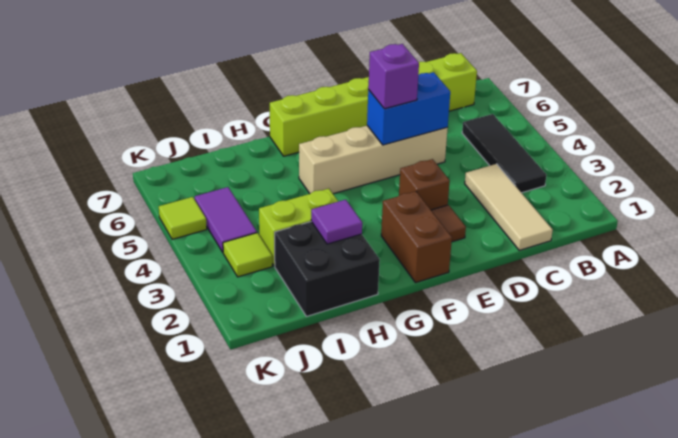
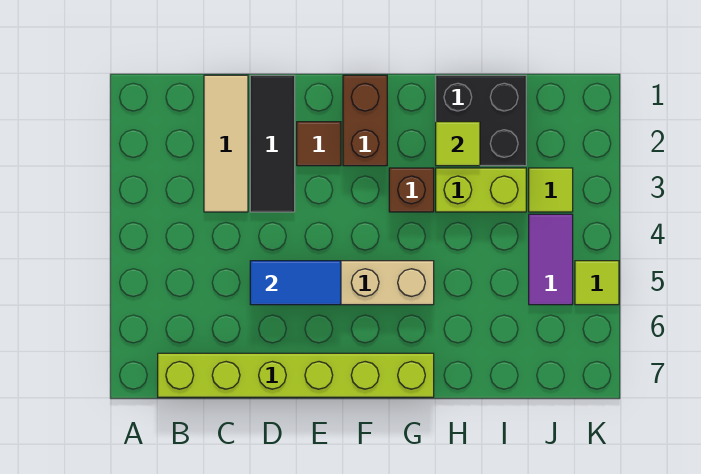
black tile B3:B5 level 1 -> black tile D1:D3 level 1
blue brick D5:E5 level 2 -> blue tile D5:E5 level 2
brown brick E3 level 1 -> brown brick G3 level 1
purple brick E5 level 3 -> none
purple tile H2 level 2 -> lime tile H2 level 2

